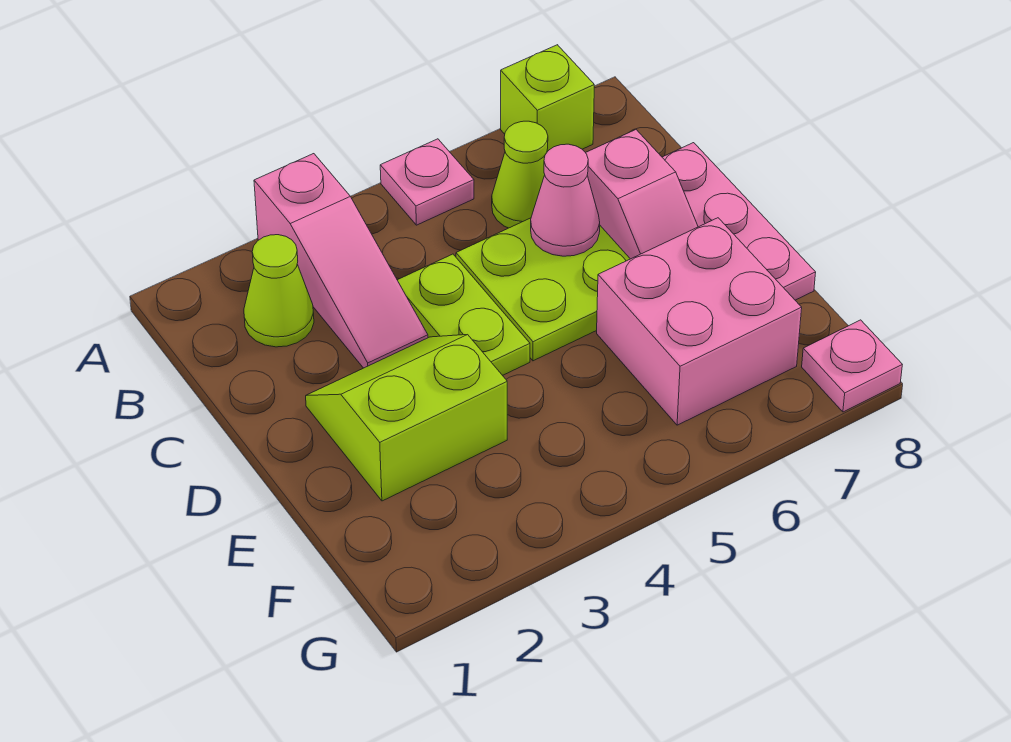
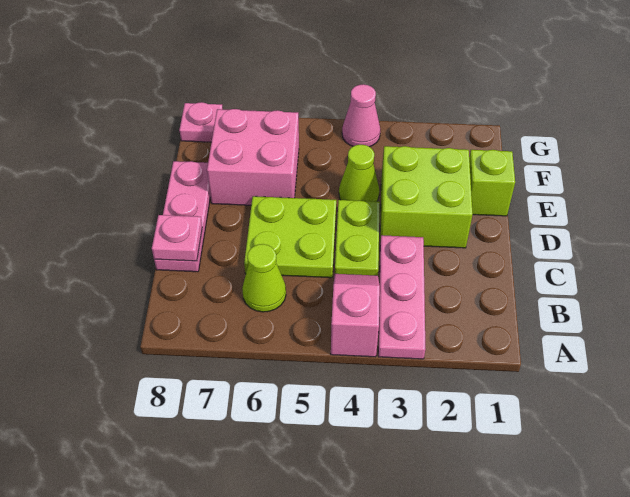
pink slope A3:C3 level 1 top A -> pink plate A3:C3 level 1
pink plate A5 level 1 -> pink plate C8 level 2
lime brick A7 level 1 -> lime brick E1 level 1
lime cone B2 level 1 -> lime cone E4 level 1
pink cone C6 level 2 -> pink cone G4 level 1
pink slope C7:D7 level 1 top C -> pink slope A4:B4 level 1 top A
lime slope D2:E3 level 1 top E -> lime brick D2:E3 level 1

